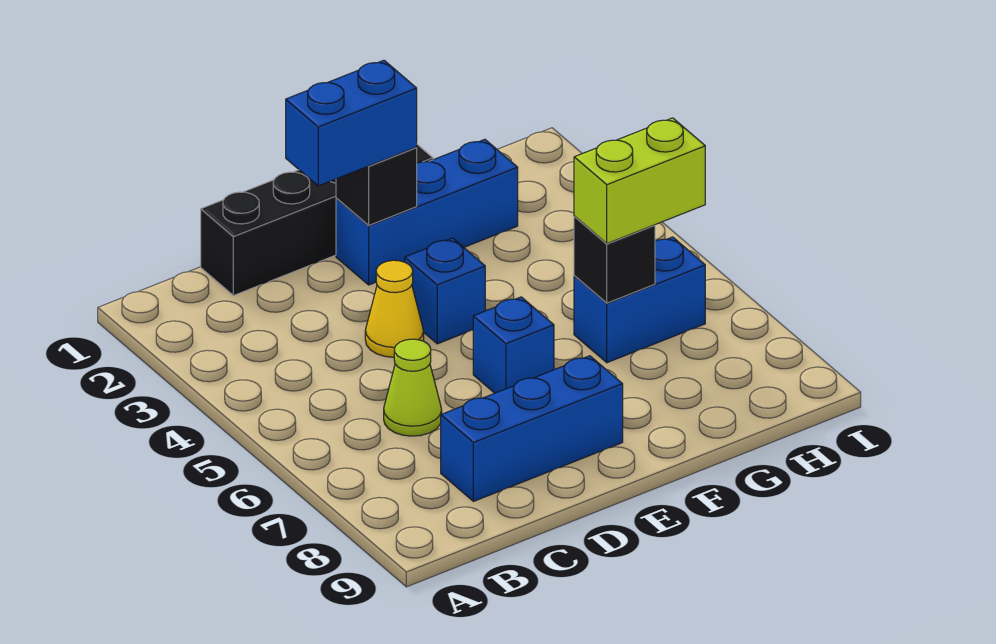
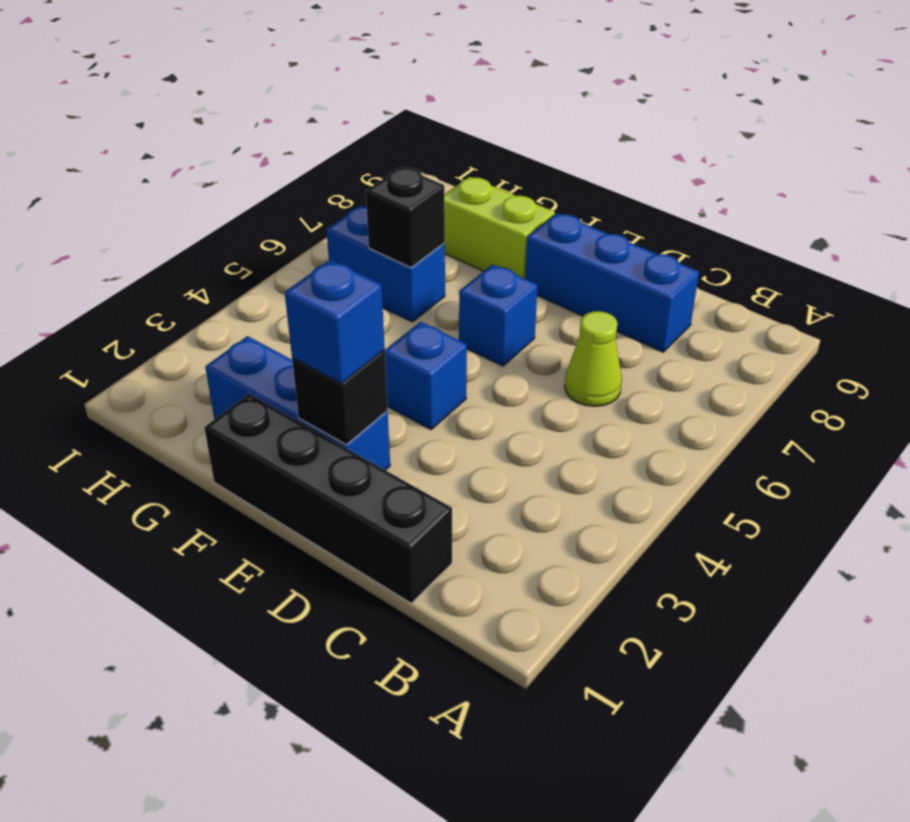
blue brick D2:E2 level 3 -> blue brick E2 level 3
yellow cone D4 level 1 -> none
lime brick G6:H6 level 3 -> lime brick F8:G8 level 1

